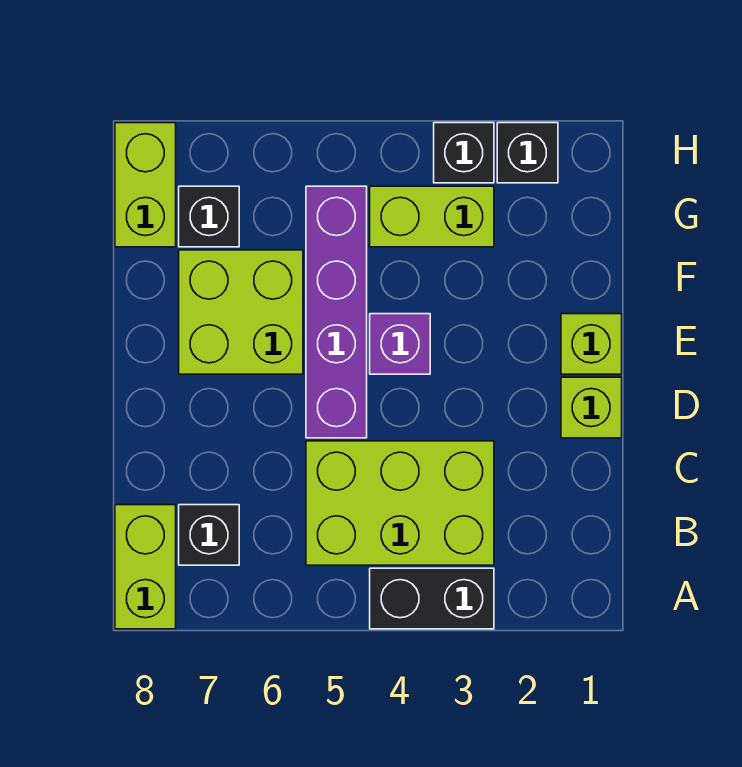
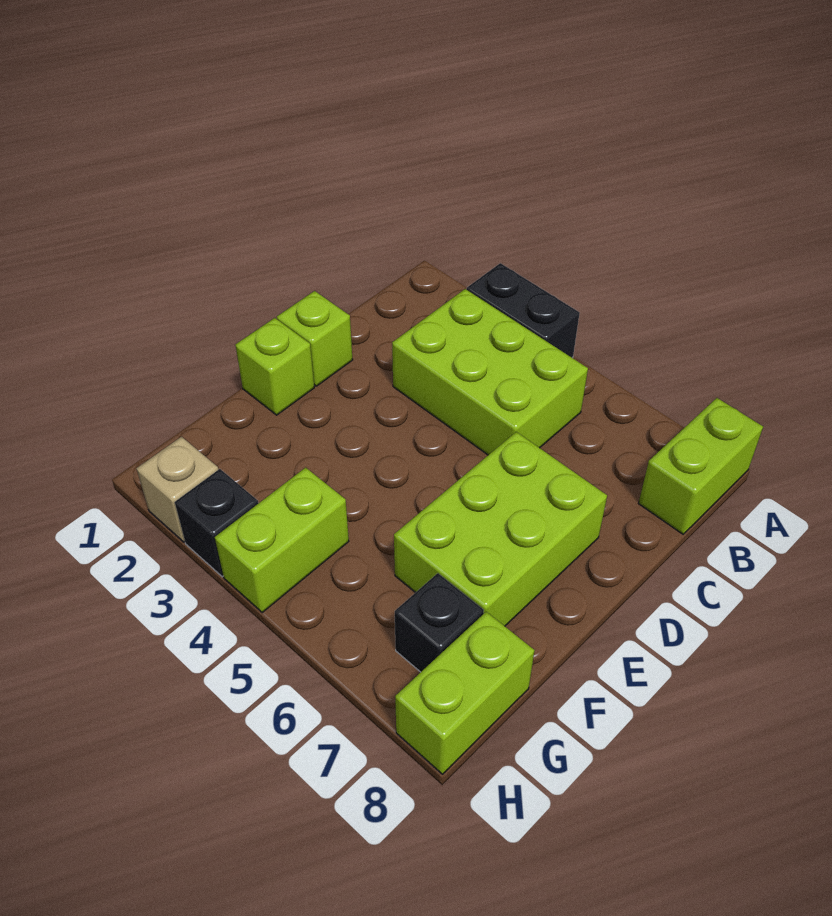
black brick B7 level 1 -> none
purple brick D5:G5 level 1 -> none
purple brick E4 level 1 -> none
lime brick E6:F7 level 1 -> lime brick D6:F7 level 1
lime brick G3:G4 level 1 -> lime brick G4:H4 level 1
black brick H2 level 1 -> tan brick H2 level 1

